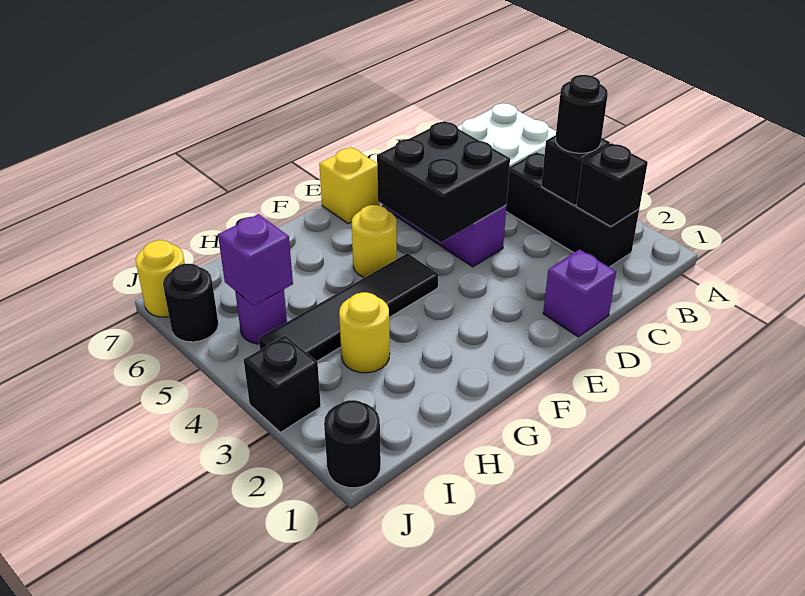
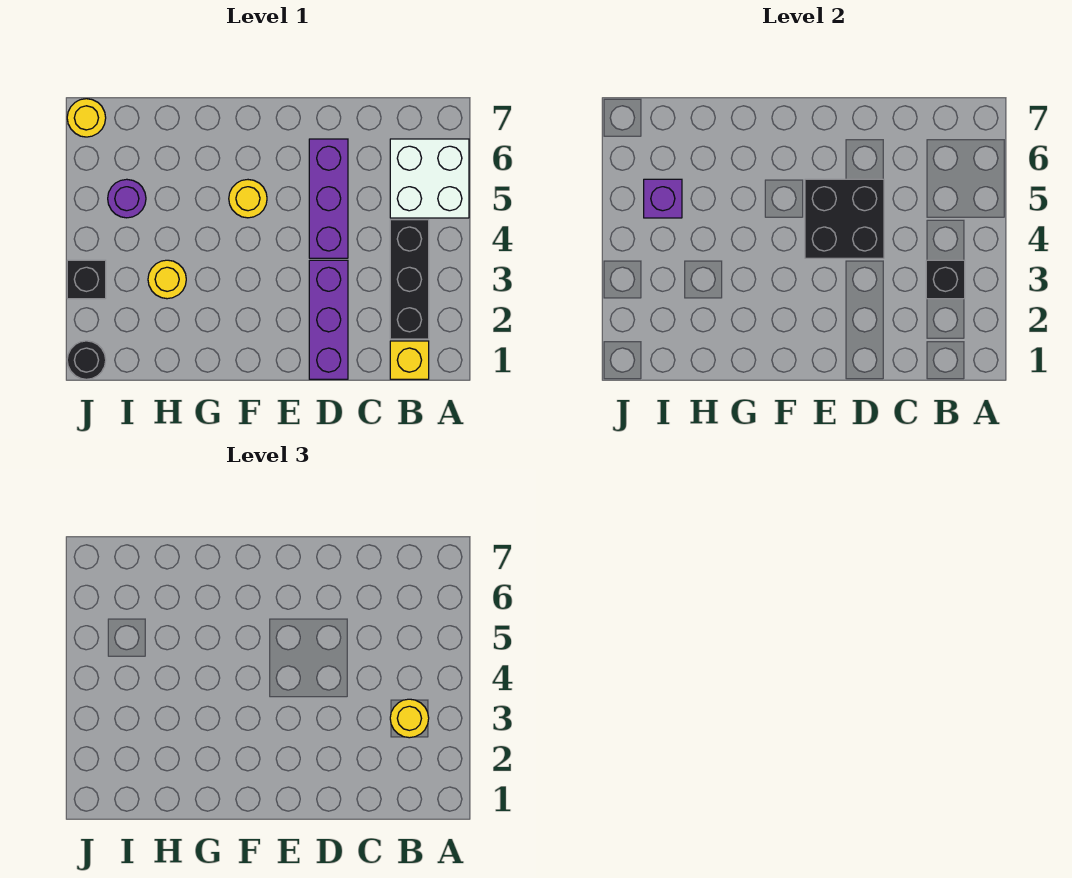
black brick B2 level 2 -> none
black round brick B3 level 3 -> yellow round brick B3 level 3
purple brick D1 level 1 -> purple brick D1:D3 level 1
yellow brick E7 level 1 -> yellow brick B1 level 1
black tile F4:I4 level 1 -> none
black round brick J6 level 1 -> none

